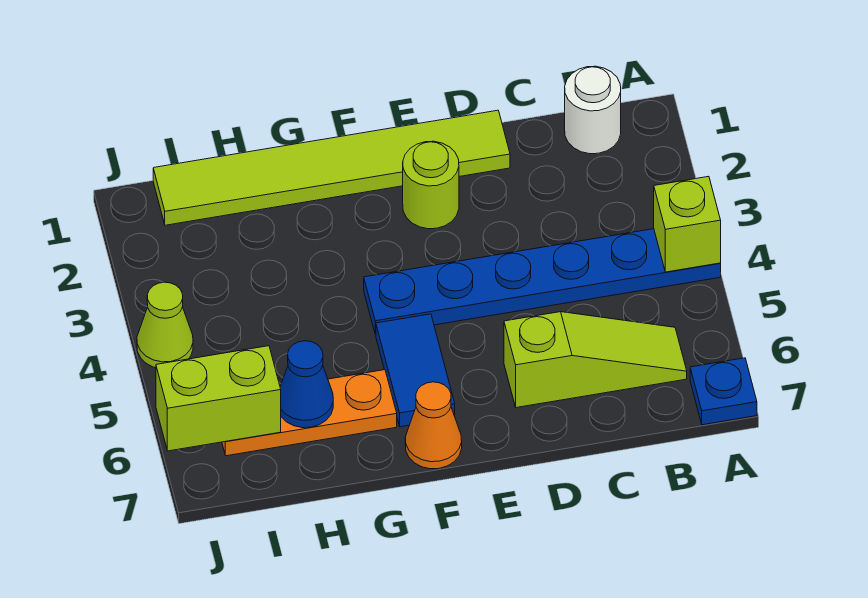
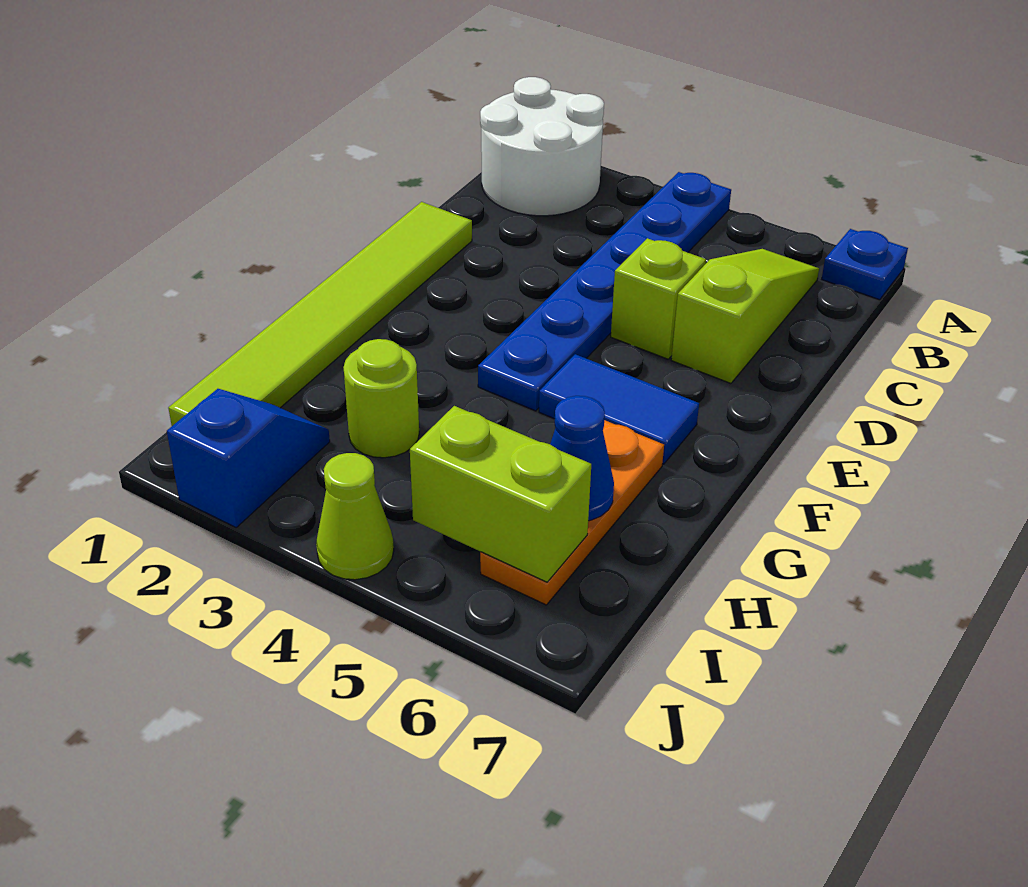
lime brick A4 level 2 -> lime brick D5 level 1
white round brick B1 level 1 -> white round brick A1:B2 level 1
lime round brick E2 level 1 -> lime round brick H3 level 1
orange cone F7 level 1 -> none
none -> blue slope I2:J2 level 1 top J
lime brick I6:J6 level 2 -> lime brick I5:I6 level 2

